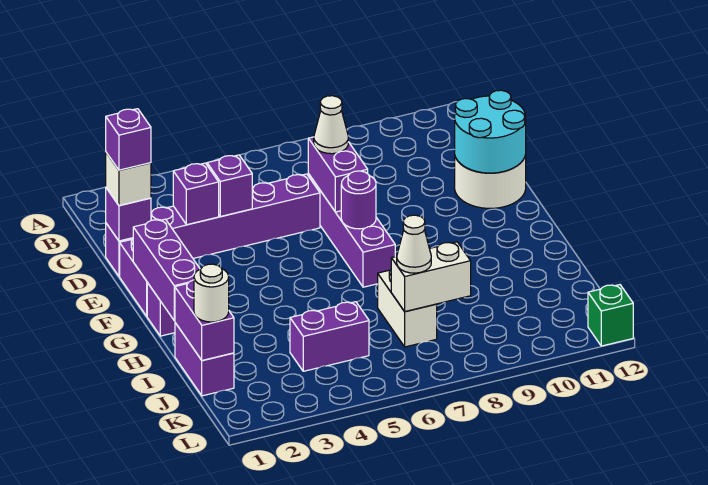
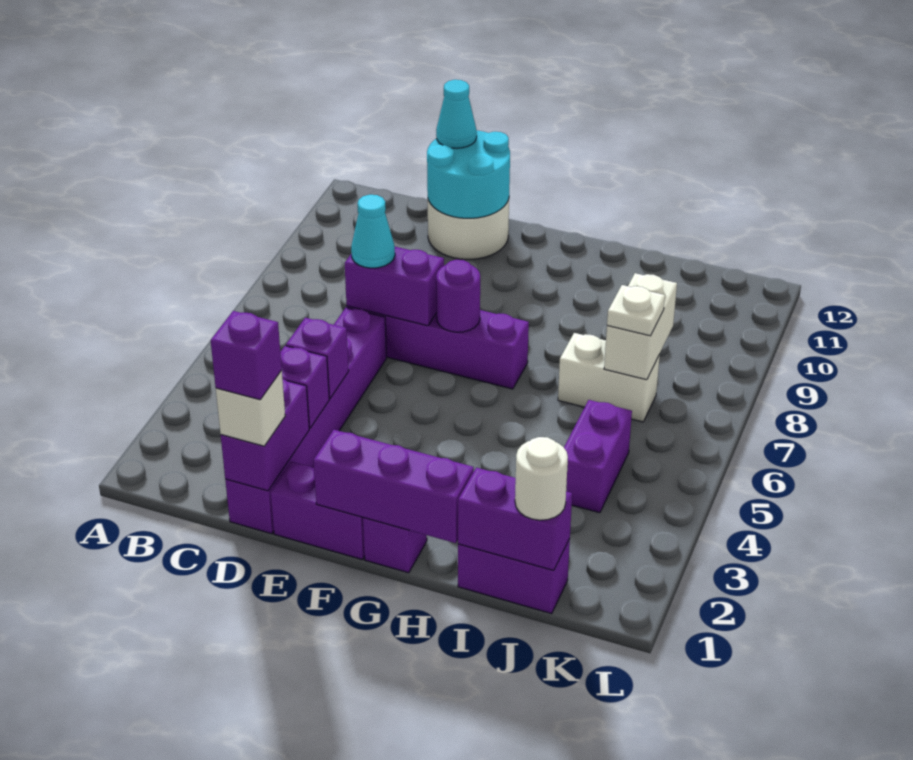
purple brick D1 level 2 -> purple brick D1:D2 level 2
white cone D7 level 3 -> cyan cone D7 level 3
none -> cyan cone D12 level 3
white cone J7 level 3 -> white plate J7 level 3
green brick L12 level 1 -> none

